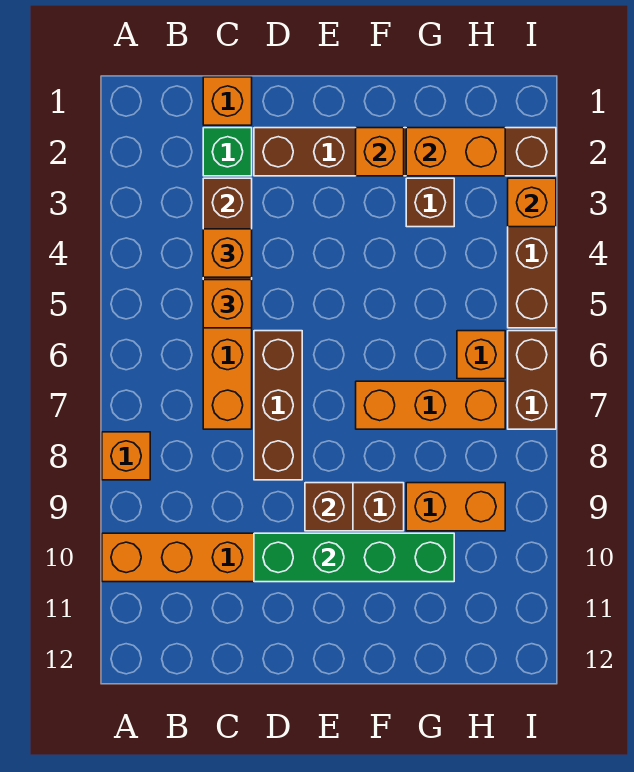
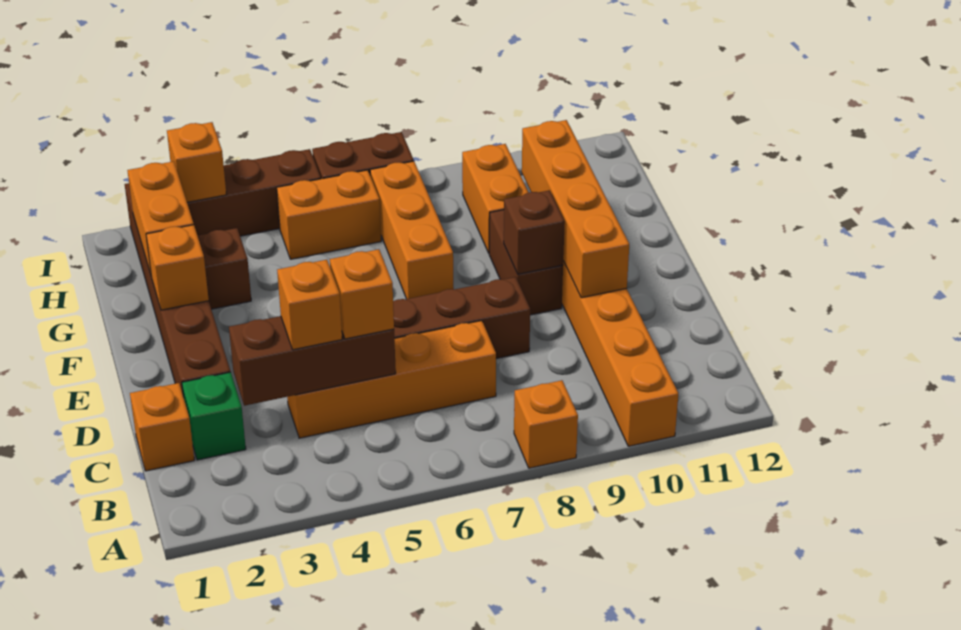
green brick D10:G10 level 2 -> orange brick D10:G10 level 2
orange brick H6 level 1 -> orange brick H5:H6 level 1

